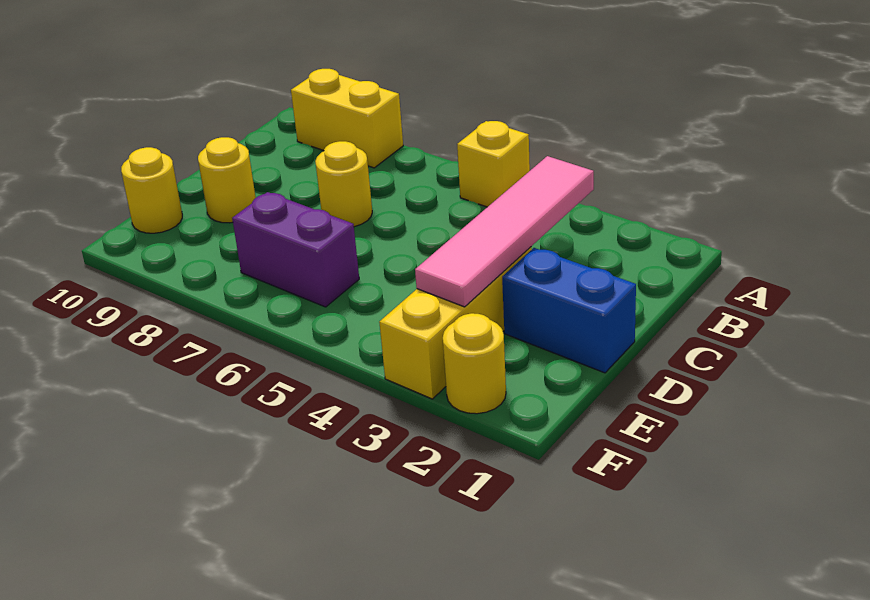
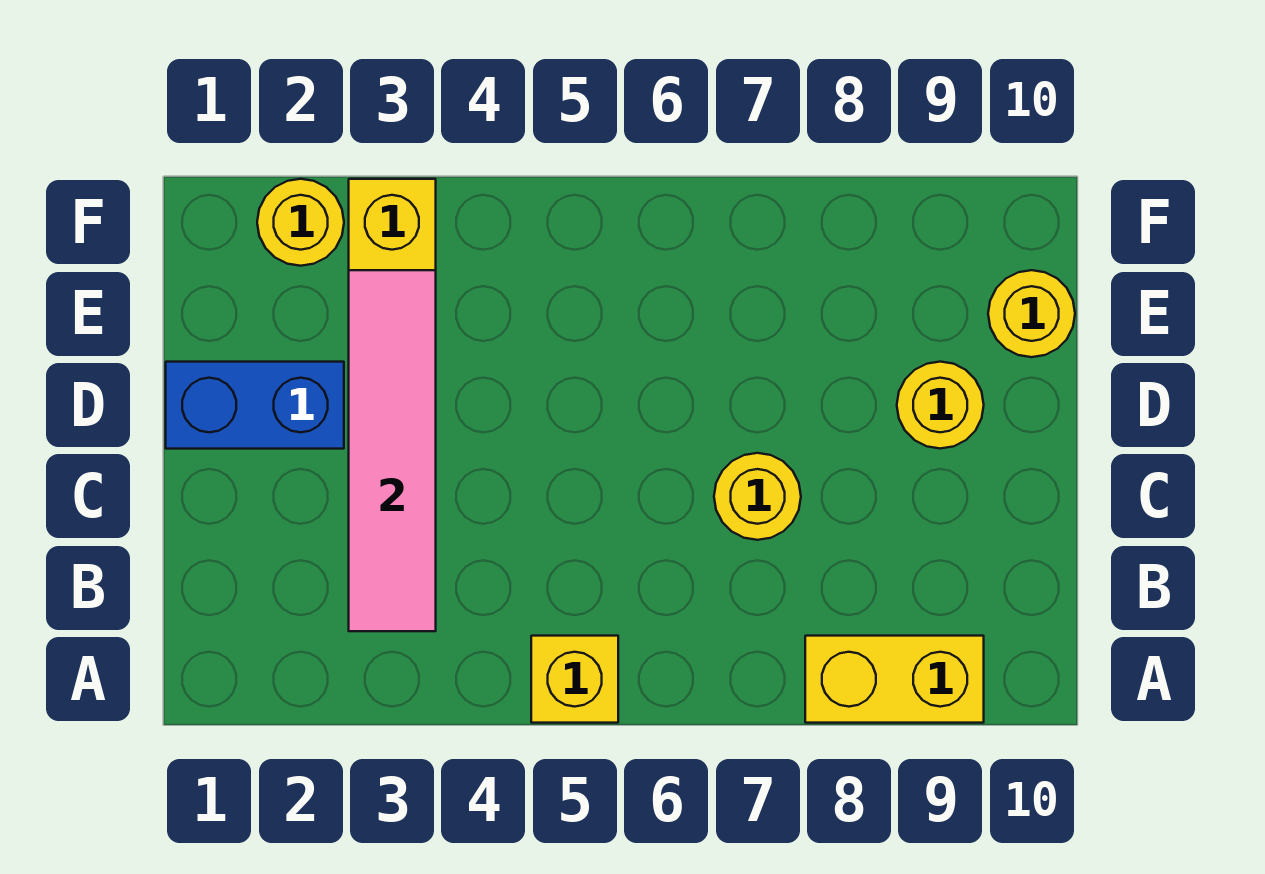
purple brick E6:E7 level 1 -> none

